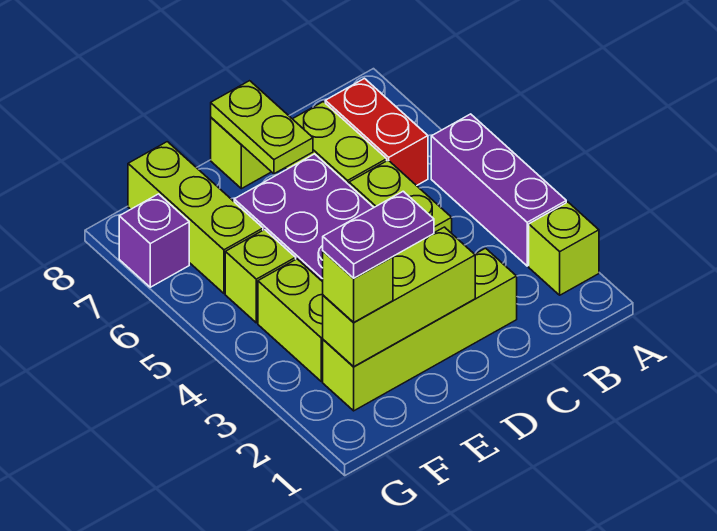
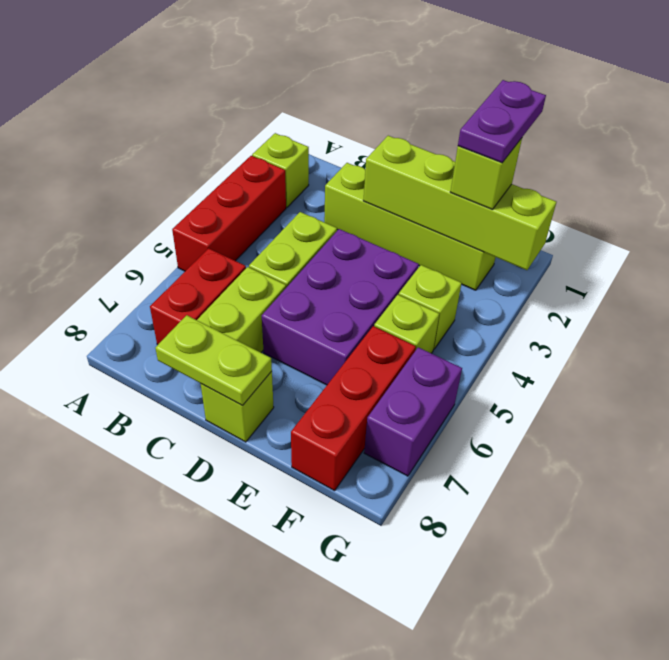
purple brick A3:A5 level 1 -> red brick A3:A5 level 1
lime brick D2:F2 level 2 -> lime brick D2:G2 level 2
lime plate D7:D8 level 2 -> lime plate C8:D8 level 2
purple plate E2:F2 level 4 -> purple plate F1:F2 level 4
lime brick F3:F4 level 1 -> lime brick F4 level 1
lime brick F6:F8 level 1 -> red brick F6:F8 level 1
purple brick G7 level 1 -> purple brick G6:G7 level 1

